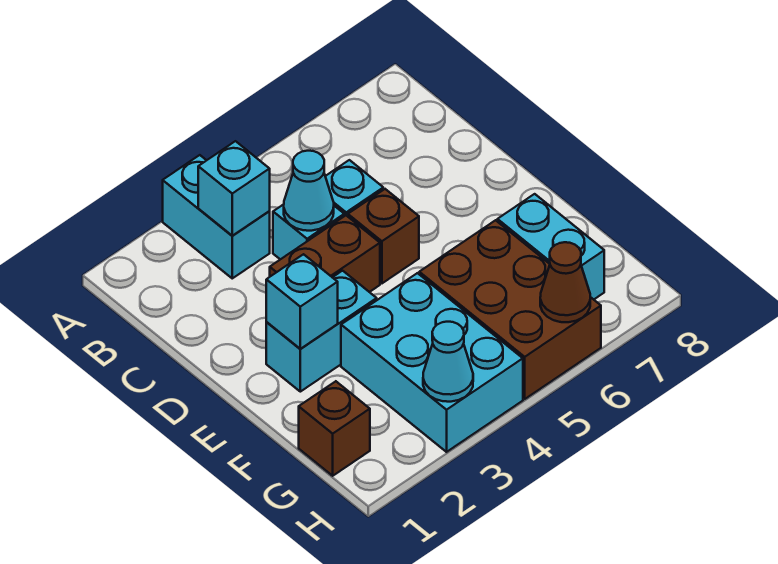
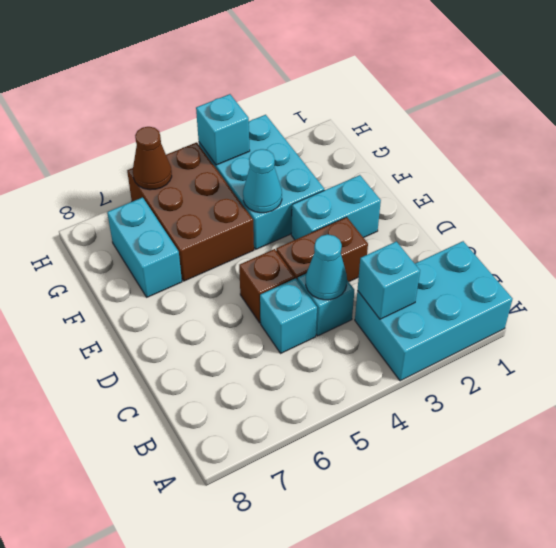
cyan brick A3:B3 level 1 -> cyan brick A1:B3 level 1
cyan brick E2 level 2 -> cyan brick H4 level 2
brown brick G1 level 1 -> none
cyan cone H3 level 2 -> cyan cone F4 level 2

